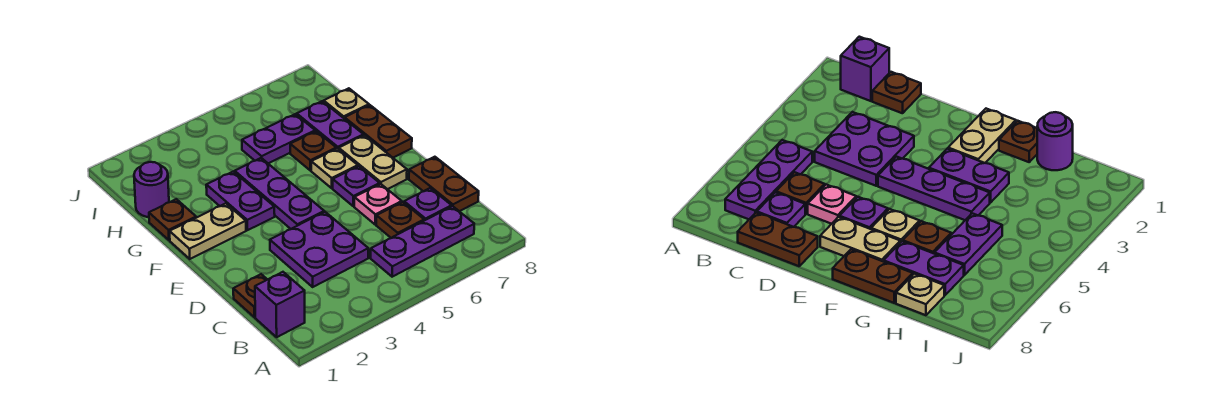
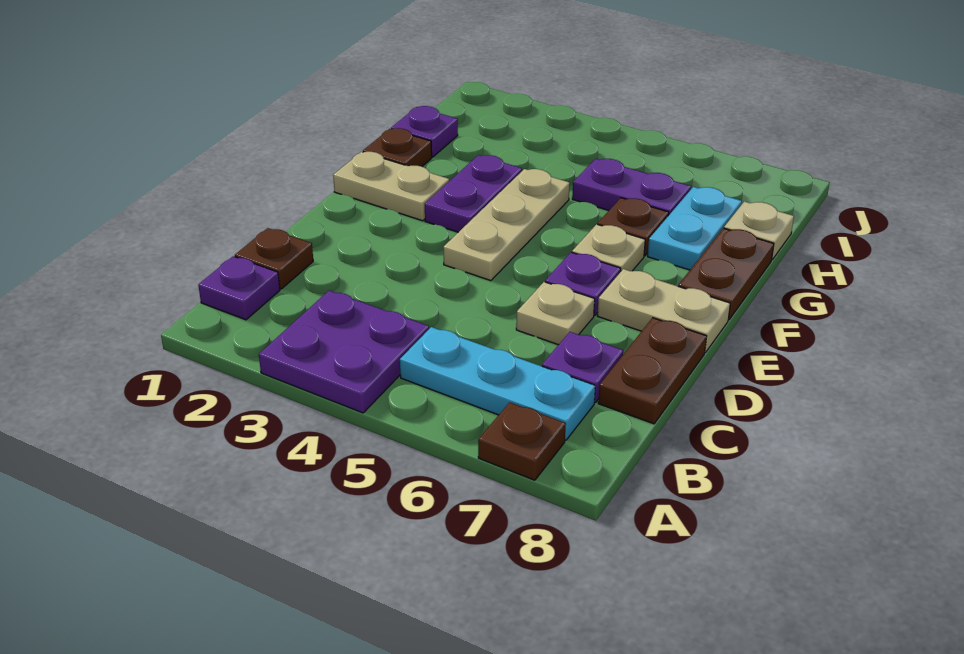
purple brick B1 level 1 -> purple plate B1 level 1
purple plate B5:B7 level 1 -> cyan plate B5:B7 level 1
purple plate C3:D4 level 1 -> purple plate A3:B4 level 1
brown plate C6 level 1 -> brown plate A7 level 1
pink plate D6 level 1 -> tan plate D6 level 1
purple plate E4:G4 level 1 -> tan plate E4:G4 level 1
tan plate E7:F7 level 1 -> tan plate E7:E8 level 1
purple plate G7:H7 level 1 -> cyan plate G7:H7 level 1
purple round brick H1 level 1 -> purple plate H1 level 1

